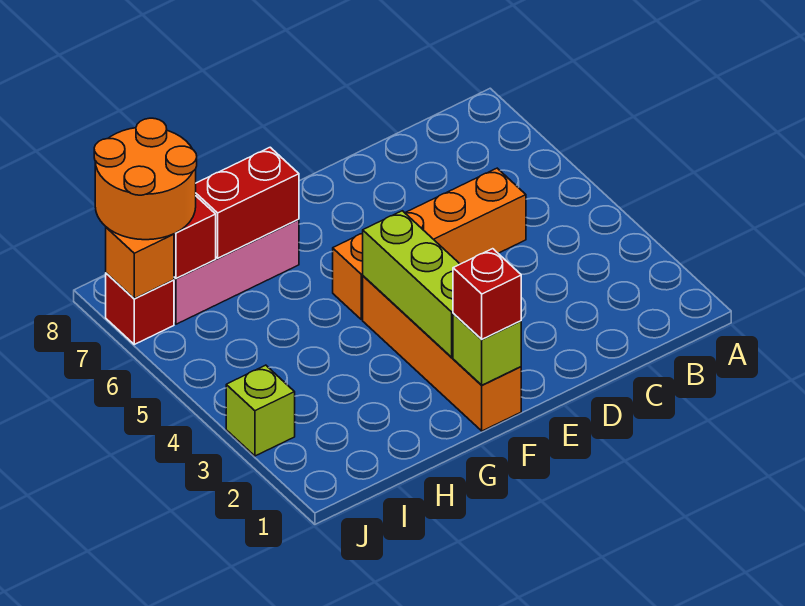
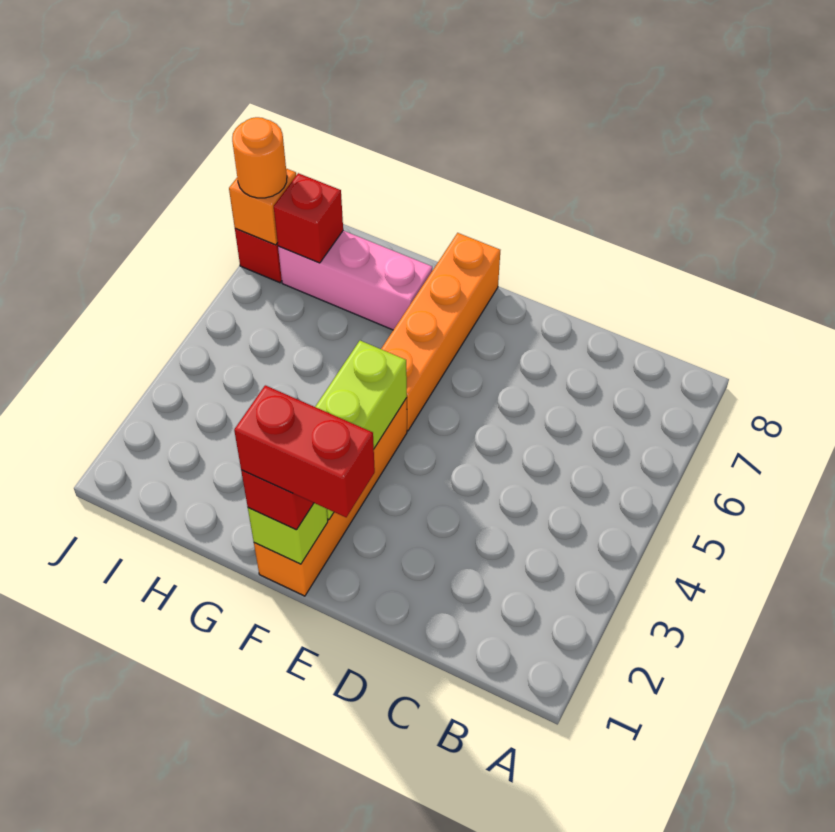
orange brick C5:F5 level 1 -> orange brick F5:F8 level 1
red brick G7:H7 level 2 -> red brick E1:F1 level 4
orange round brick I7:J8 level 3 -> orange round brick J7 level 3
lime brick J3 level 1 -> none

